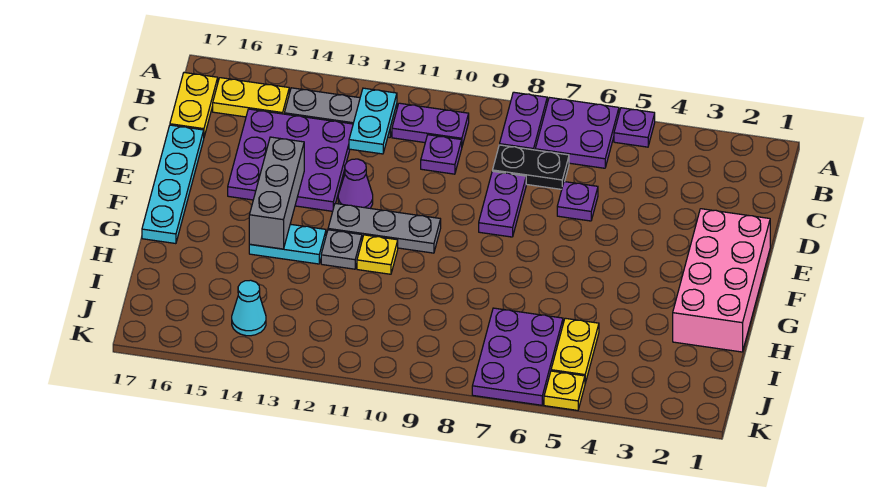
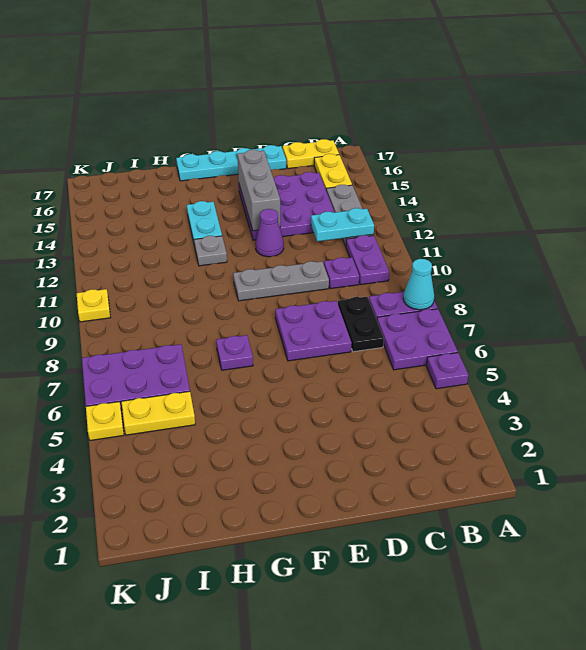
purple plate D6 level 1 -> purple plate G7 level 1
purple plate D8:E8 level 1 -> purple plate D7:E8 level 1
pink brick E1:H2 level 1 -> none
grey brick E14:G14 level 2 -> grey brick E13:E15 level 2
grey plate F10:F12 level 1 -> grey plate D10:F10 level 1
yellow plate G11 level 1 -> yellow plate K10 level 1
cyan cone J14 level 1 -> cyan cone A8 level 2

